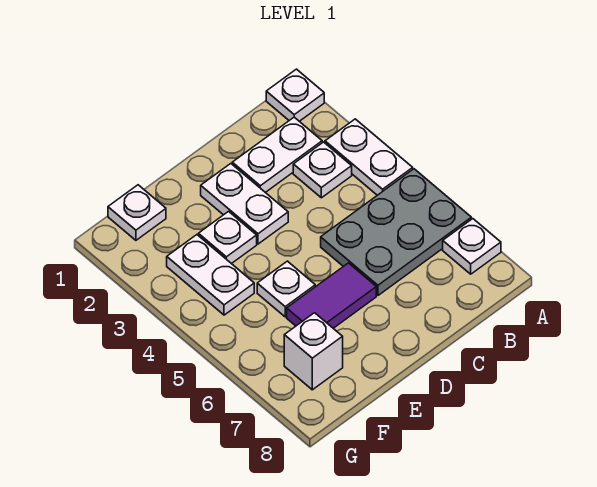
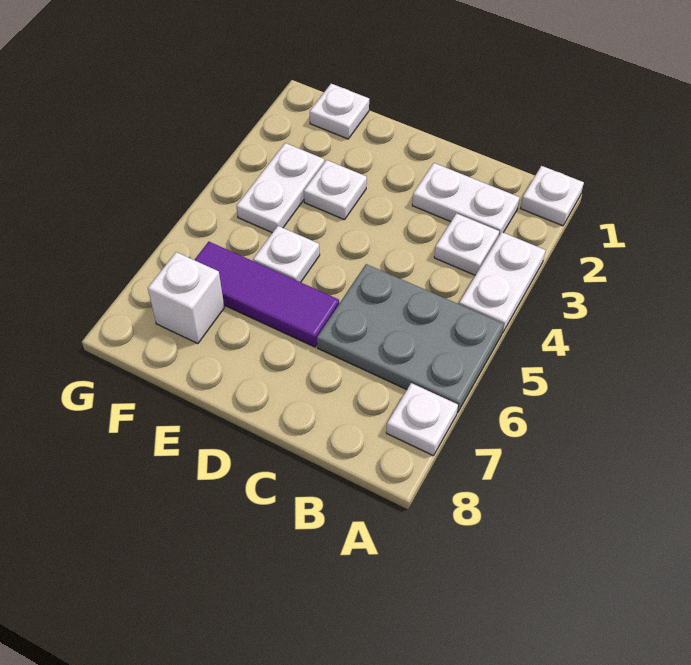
white plate D2:D3 level 1 -> none
purple tile D6:E6 level 1 -> purple tile D6:F6 level 1

